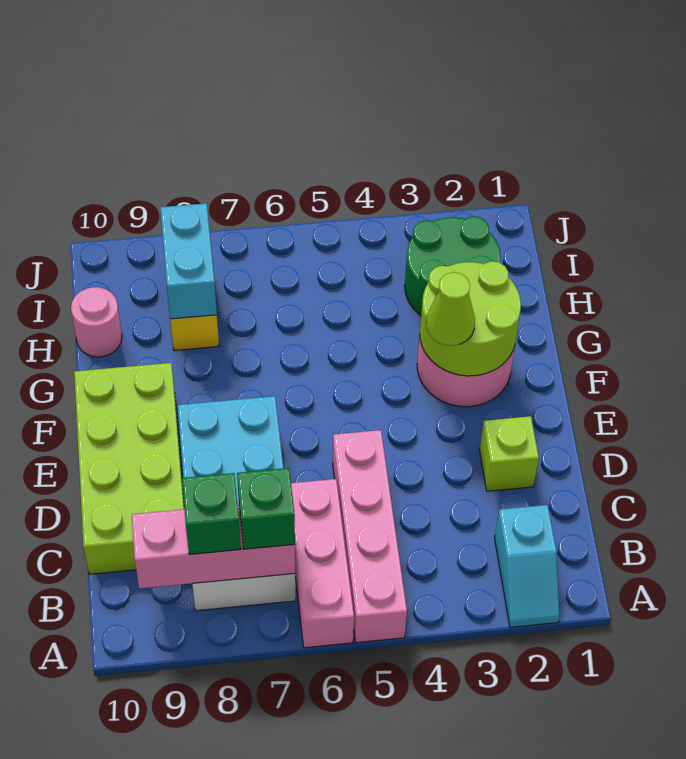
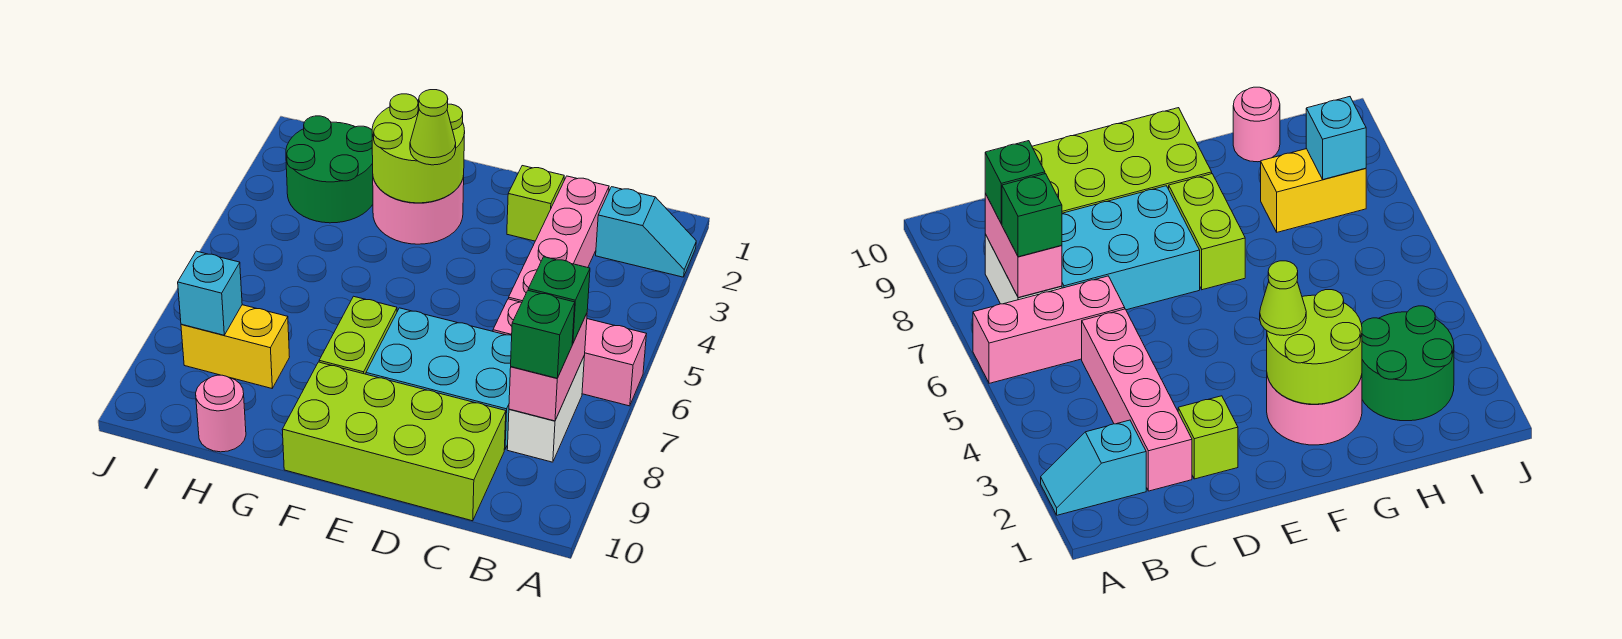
pink brick A5:D5 level 1 -> pink brick C2:C5 level 1
pink brick B7:B9 level 2 -> pink brick B7:B8 level 2
none -> lime brick F7:F8 level 1
cyan brick H8:I8 level 2 -> cyan brick I8 level 2

